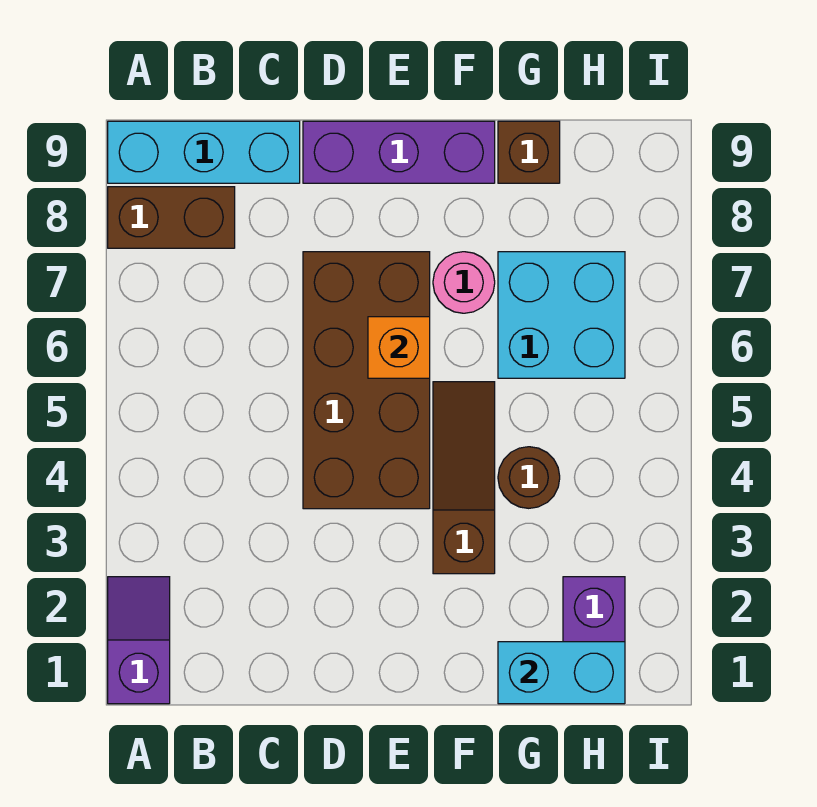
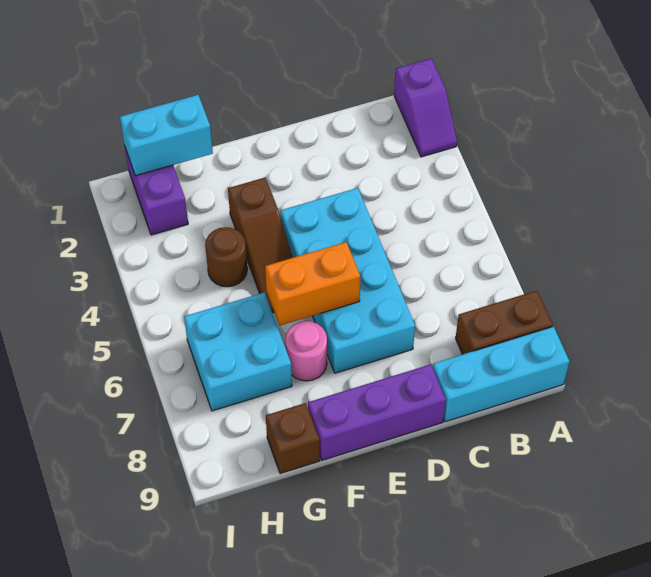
brown brick D4:E7 level 1 -> cyan brick D4:E7 level 1
orange brick E6 level 2 -> orange brick E6:F6 level 2

